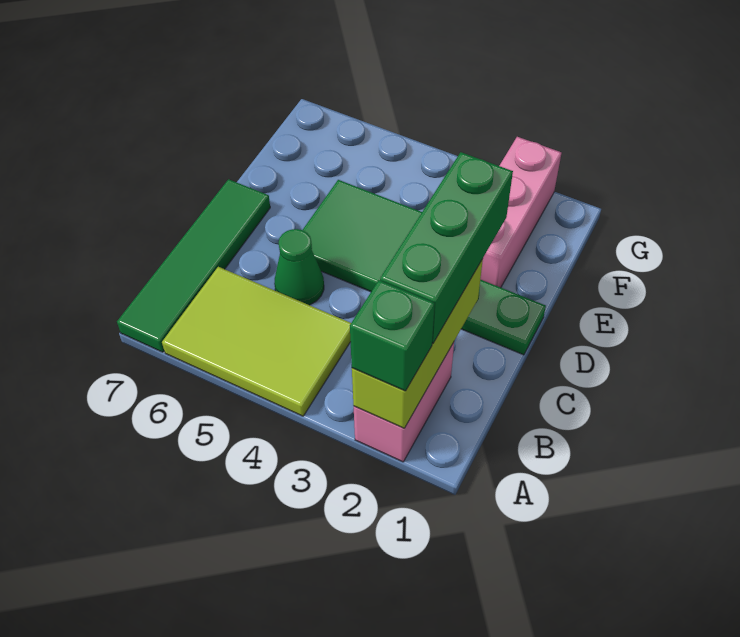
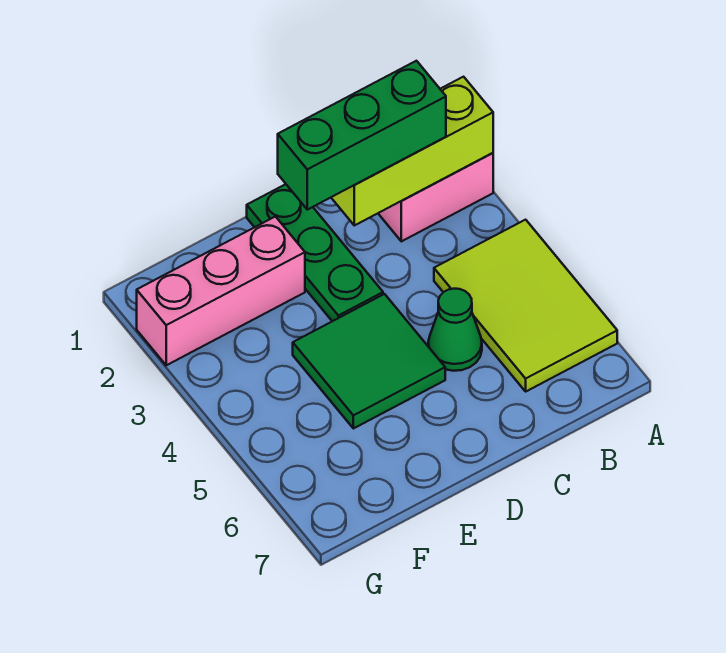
green brick A2 level 3 -> none
green tile A7:D7 level 1 -> none

